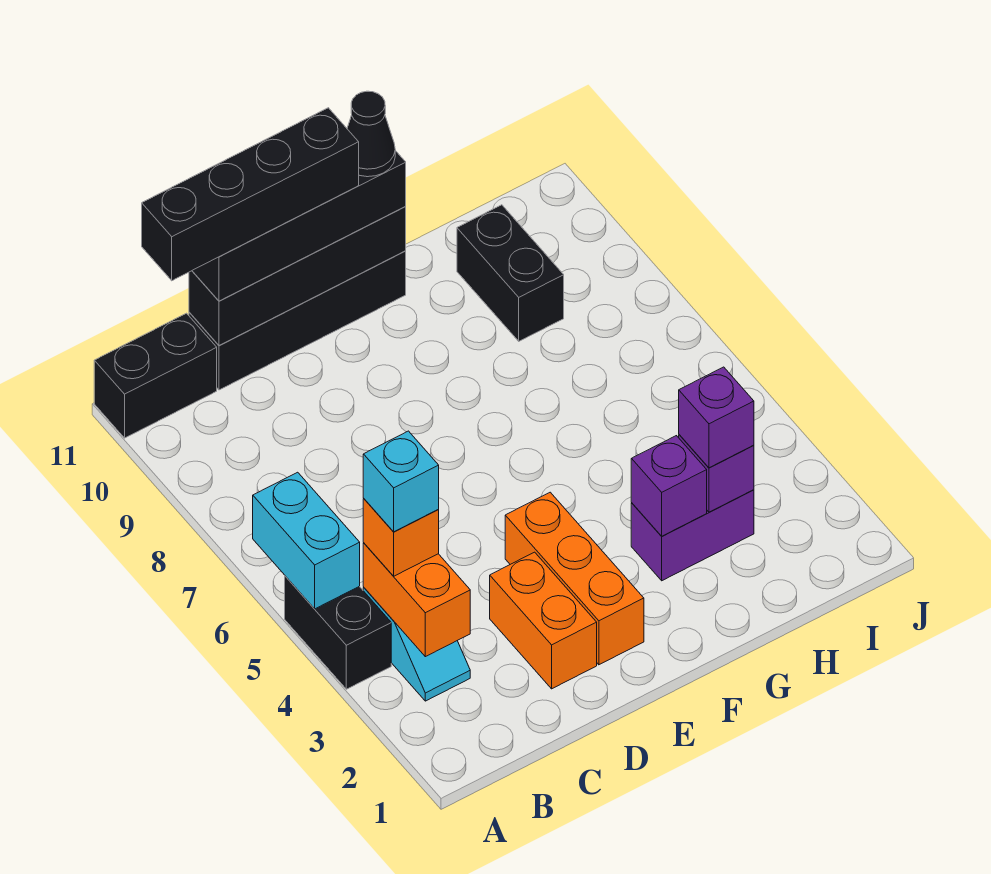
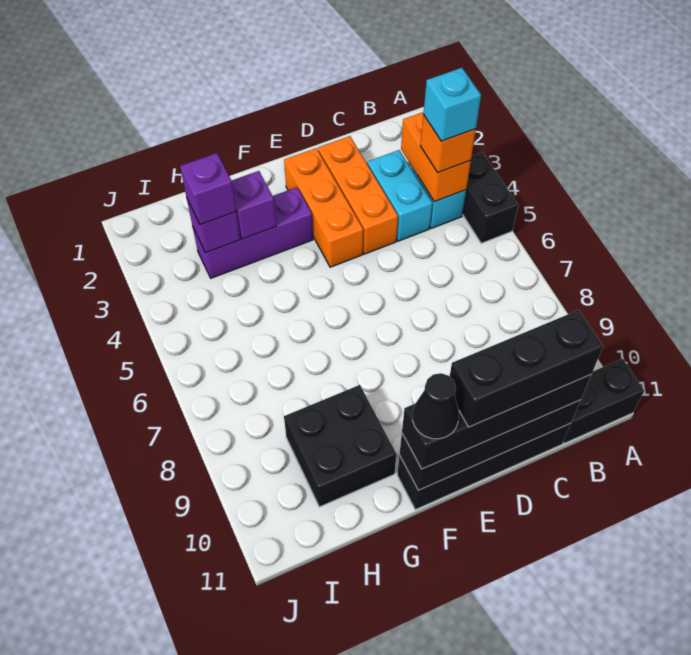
cyan brick A5:A6 level 2 -> cyan brick C3:C4 level 1
black brick B11:E11 level 4 -> black brick C11:E11 level 4
orange brick D2:D3 level 1 -> orange brick D2:D4 level 1
purple brick G3:H3 level 1 -> purple brick F3:H3 level 1
black brick H9:H10 level 1 -> black brick G9:H10 level 1

